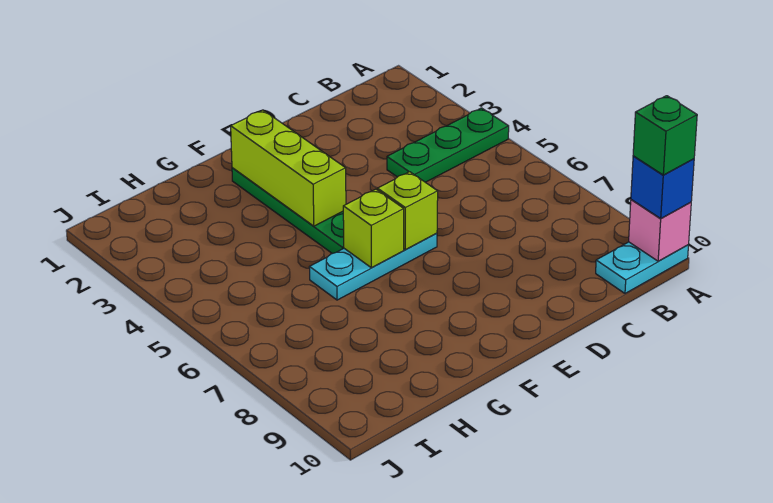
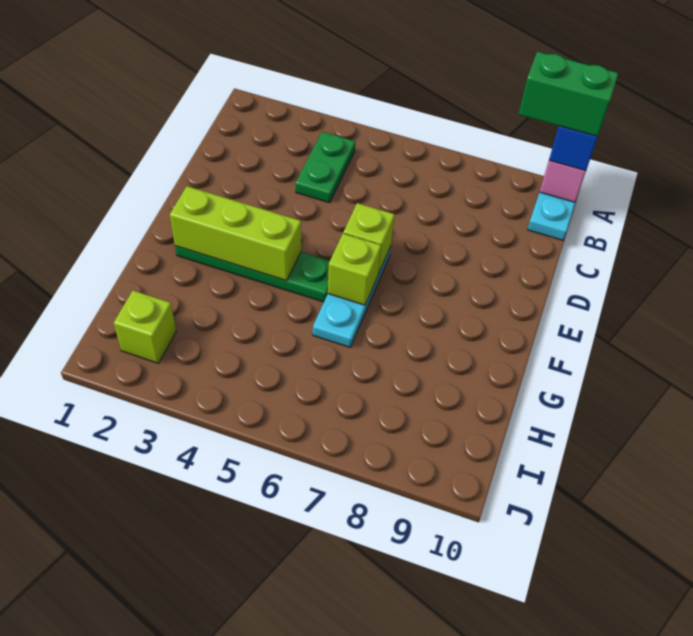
green plate A4:C4 level 1 -> green plate B4:C4 level 1
green brick A10 level 4 -> green brick A9:A10 level 4
none -> lime brick I2 level 1

